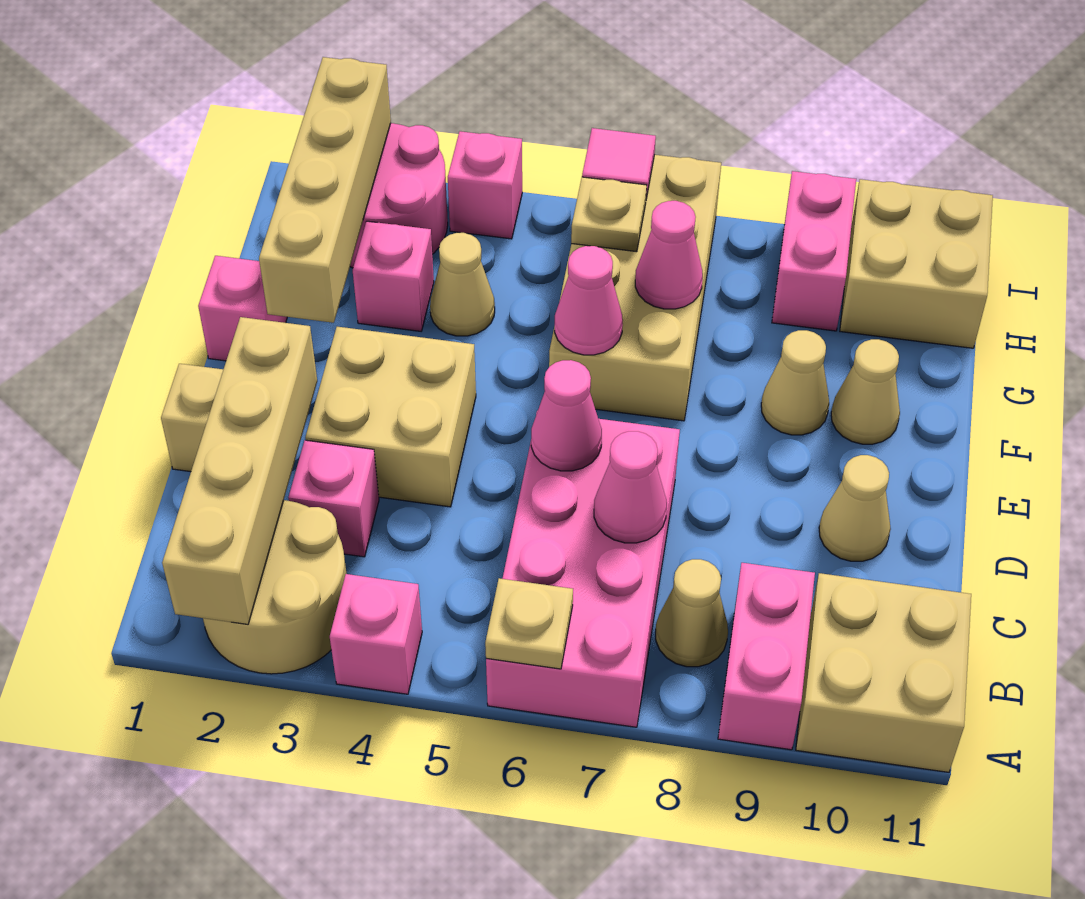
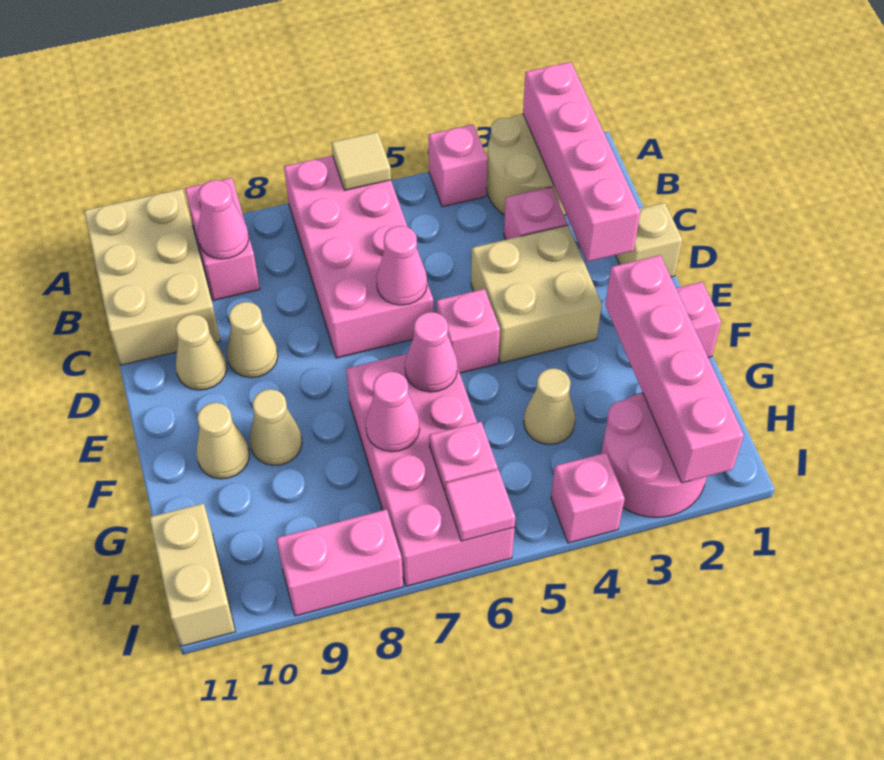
tan brick A2:D2 level 2 -> pink brick A2:D2 level 2
tan plate A6 level 2 -> tan tile A6 level 2
tan brick A10:B11 level 1 -> tan brick A10:C11 level 1
tan cone B8 level 1 -> tan cone D9 level 1
pink cone C7 level 2 -> pink cone B9 level 2
tan brick F2:I2 level 2 -> pink brick F2:I2 level 2
tan brick F6:I7 level 1 -> pink brick F6:I7 level 1
pink brick G3 level 1 -> pink brick E5 level 1
tan plate H6 level 2 -> pink plate H6 level 2
pink brick H9:I9 level 1 -> pink brick I8:I9 level 1
tan brick H10:I11 level 1 -> tan brick H11:I11 level 1

